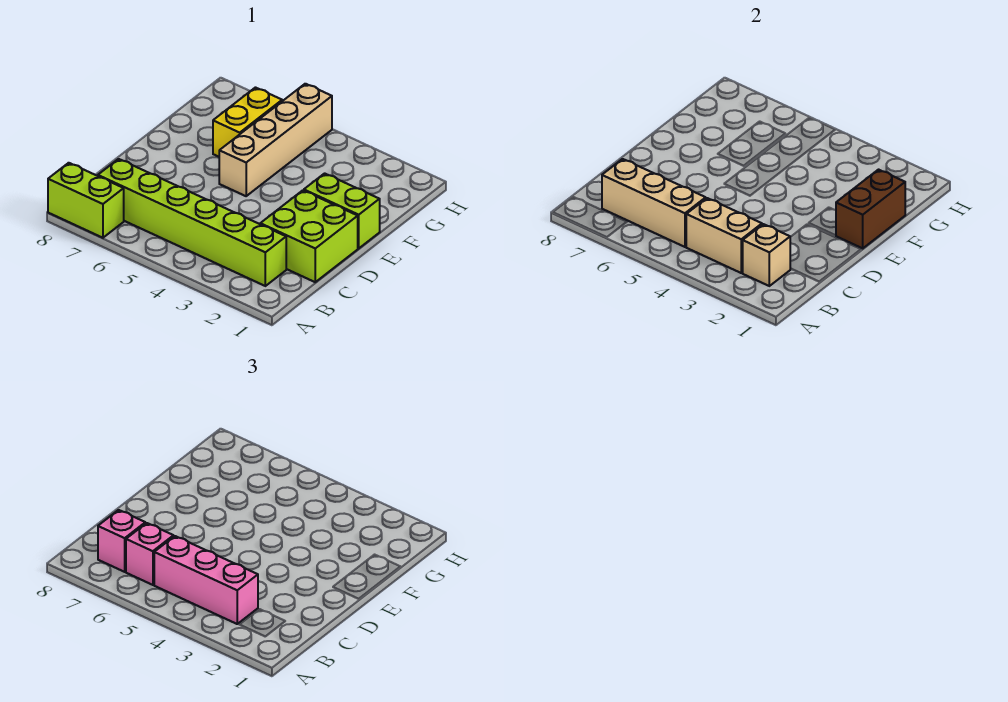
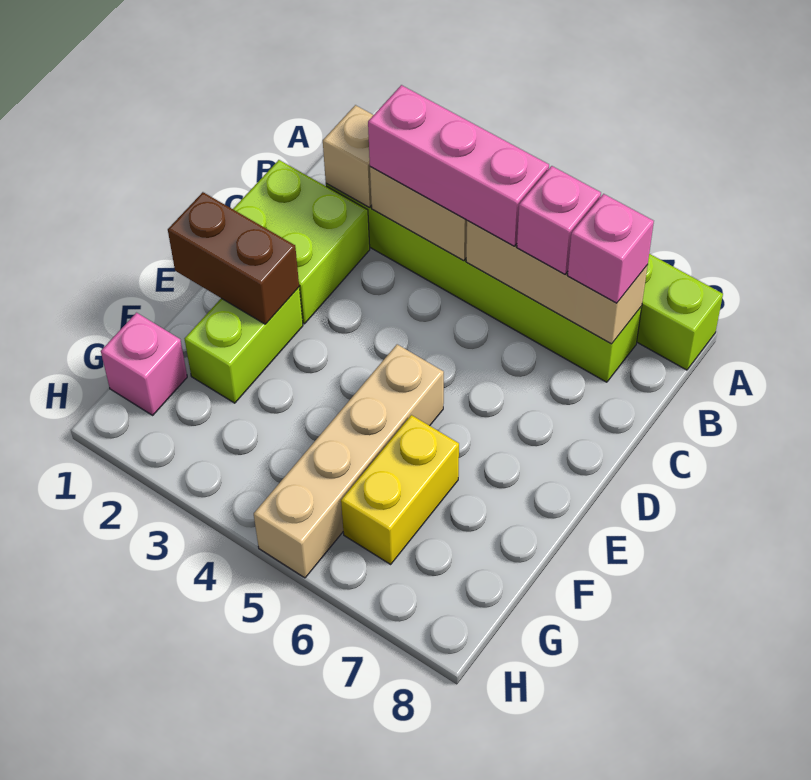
lime brick E1:E2 level 1 -> lime brick E2:F2 level 1
brown brick E1:F1 level 2 -> brown brick E1:E2 level 2
none -> pink brick G1 level 1

